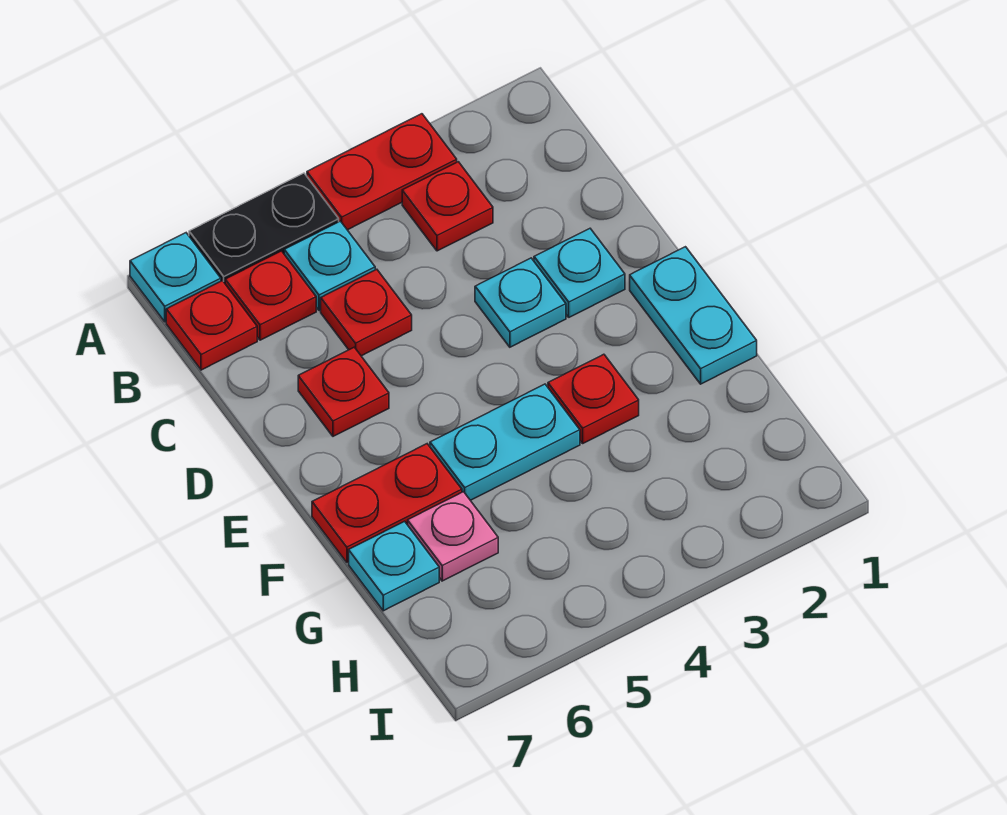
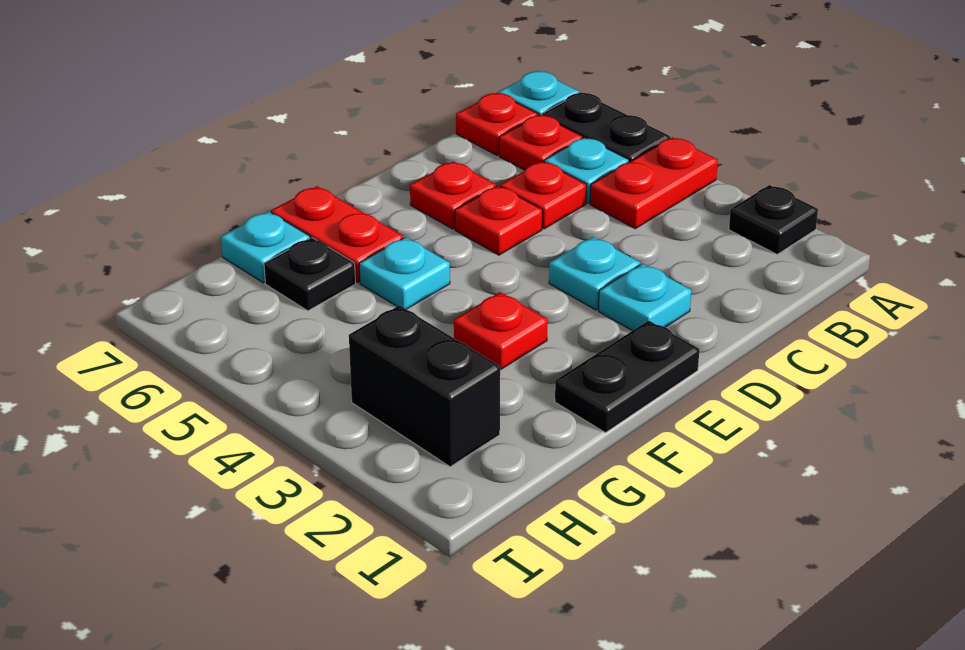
none -> black plate A2 level 1
red plate A3:A4 level 1 -> red plate A4:B4 level 1
red plate B3 level 1 -> red plate D5 level 1
cyan plate E1:F1 level 1 -> black plate E1:F1 level 1
cyan plate F4:F5 level 1 -> cyan plate F5 level 1
pink plate G6 level 1 -> black plate G6 level 1
none -> black brick H2:H3 level 1

